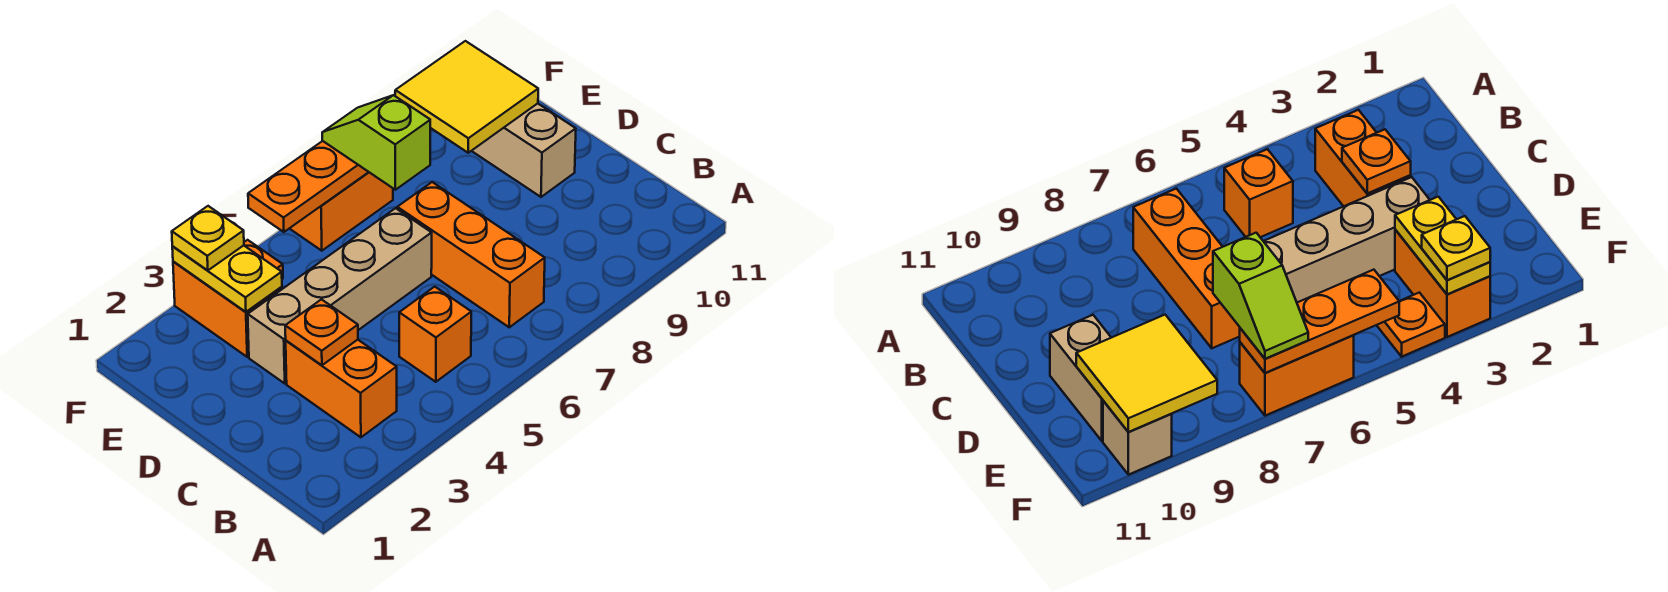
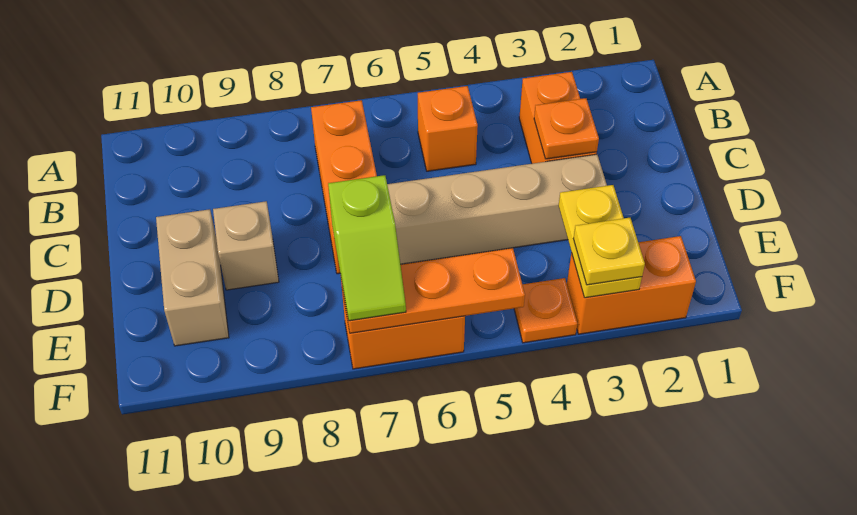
orange brick E3:F3 level 1 -> orange brick F2:F3 level 1
yellow tile E9:F10 level 2 -> none
tan brick F10 level 1 -> tan brick D9 level 1

